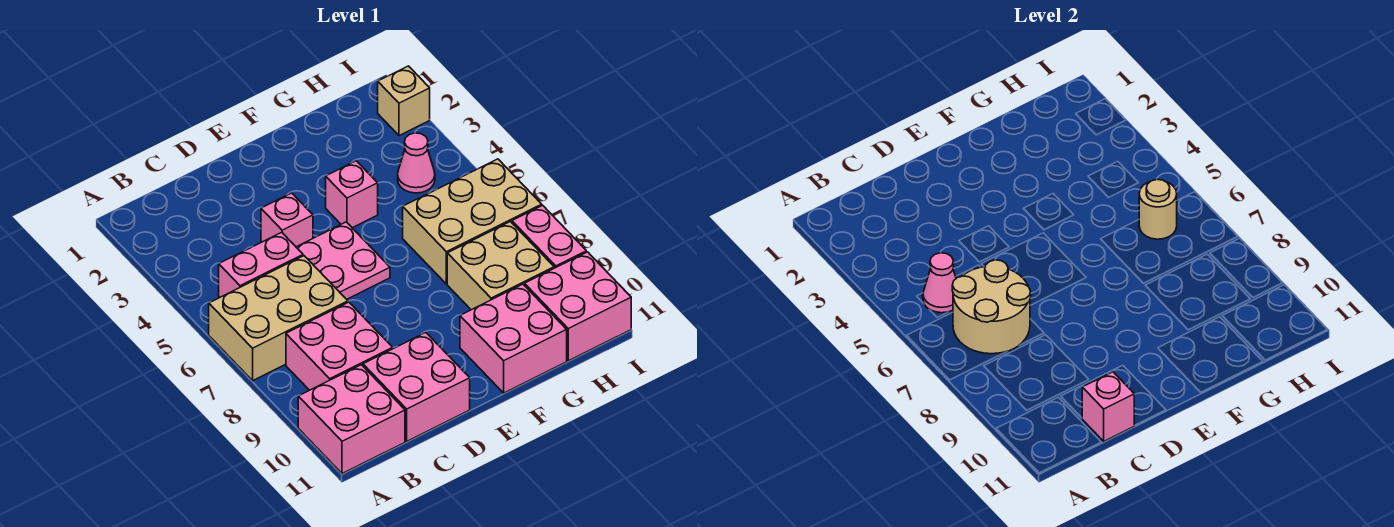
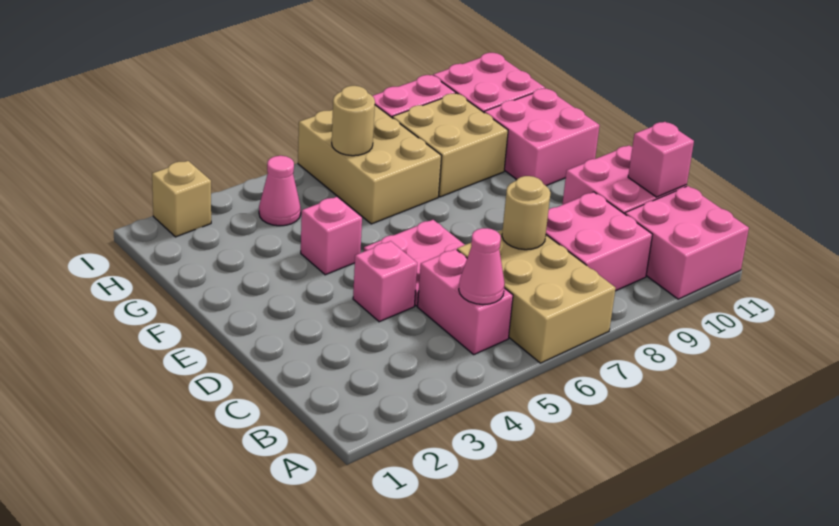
tan round brick B6:C7 level 2 -> tan round brick C7 level 2

